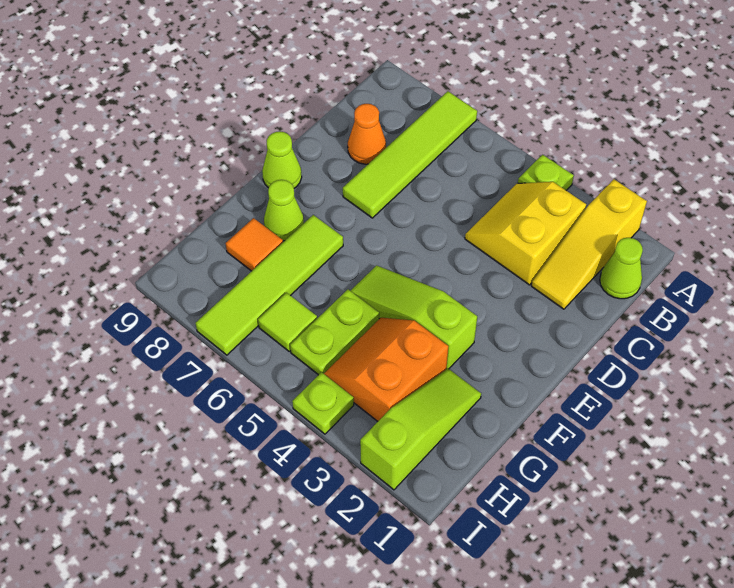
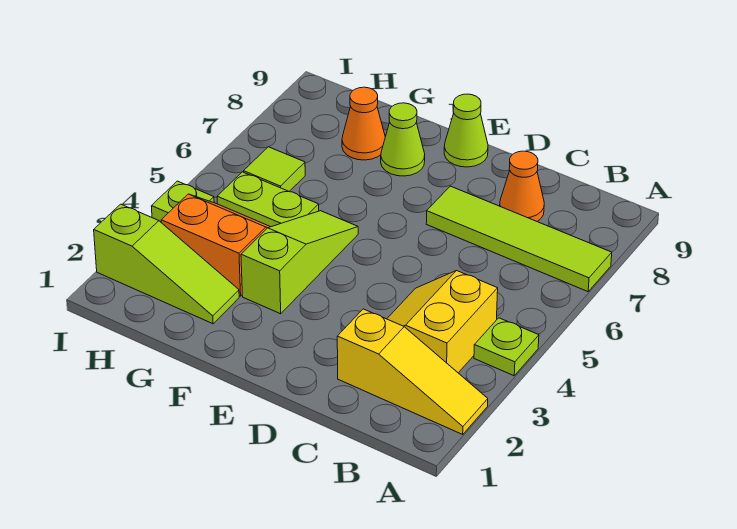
yellow slope A2:C2 level 1 top A -> yellow slope A2:C2 level 1 top C
lime cone B1 level 1 -> none
yellow slope B3:C4 level 1 top 3 -> yellow slope B3:C4 level 1 top B
lime tile F7:I7 level 1 -> none
orange tile G8 level 1 -> orange cone G8 level 1

